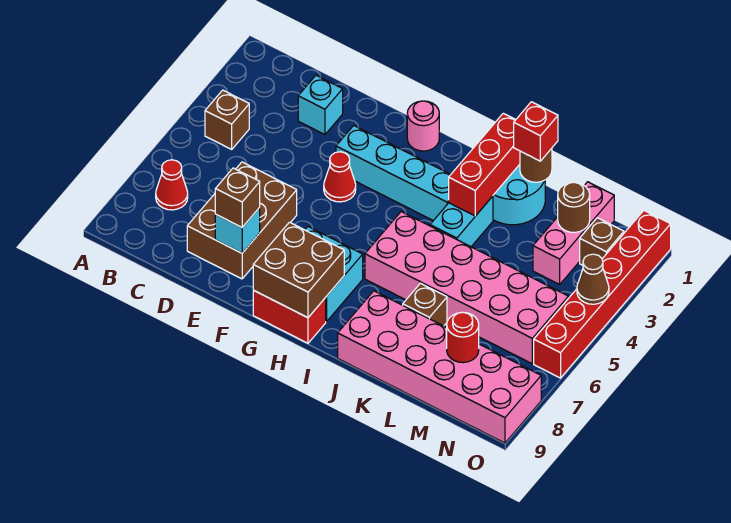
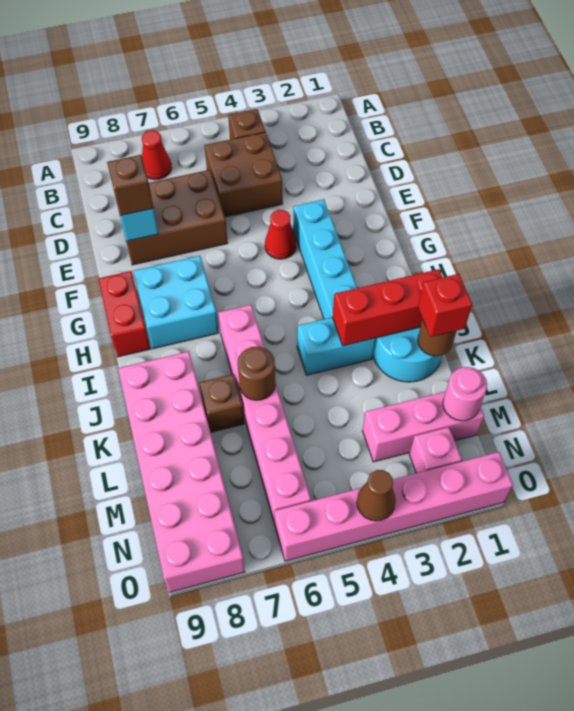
cyan brick D2 level 1 -> none
pink round brick G1 level 1 -> pink round brick M1 level 2
brown brick G8:H9 level 2 -> brown brick C4:D5 level 1
pink brick I5:N6 level 1 -> pink brick I6:N6 level 1
brown round brick M2 level 2 -> brown round brick K6 level 2
red round brick M8 level 2 -> none
brown brick N2 level 1 -> pink brick N2 level 1
red brick O1:O6 level 1 -> pink brick O1:O6 level 1

